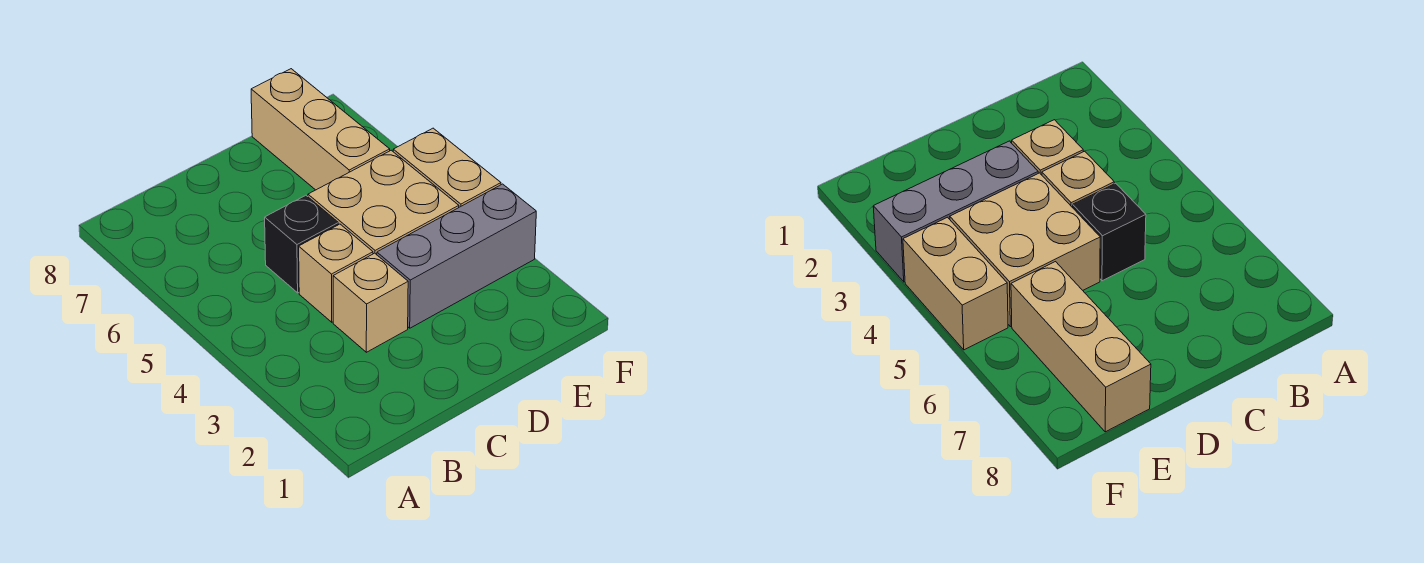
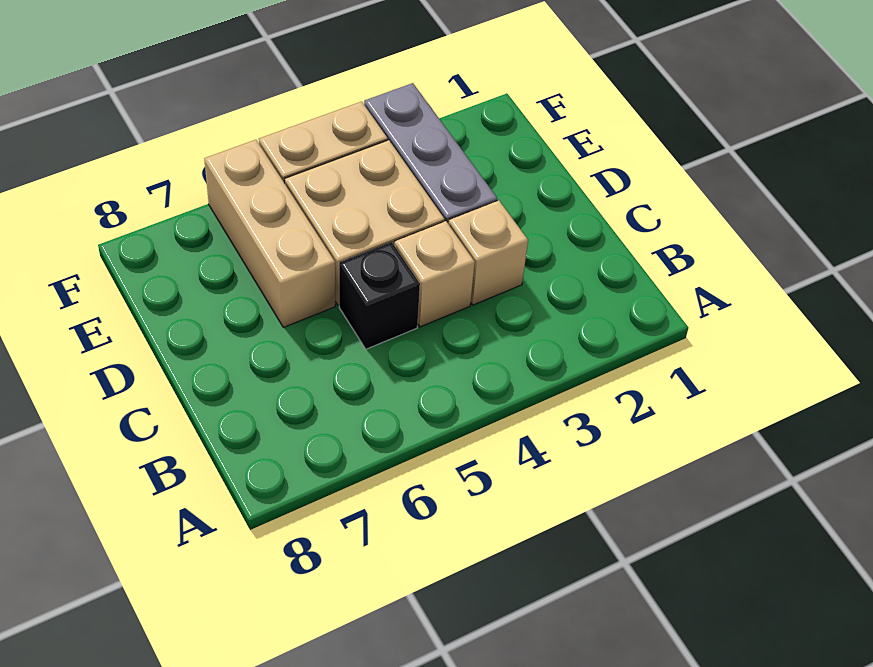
tan brick E6:E8 level 1 -> tan brick D6:F6 level 1

